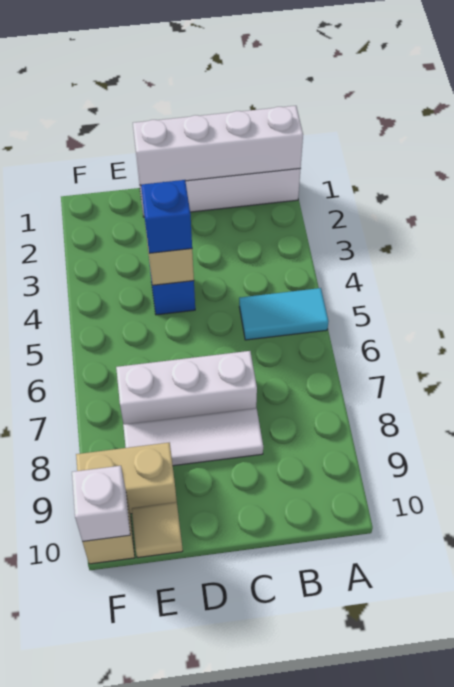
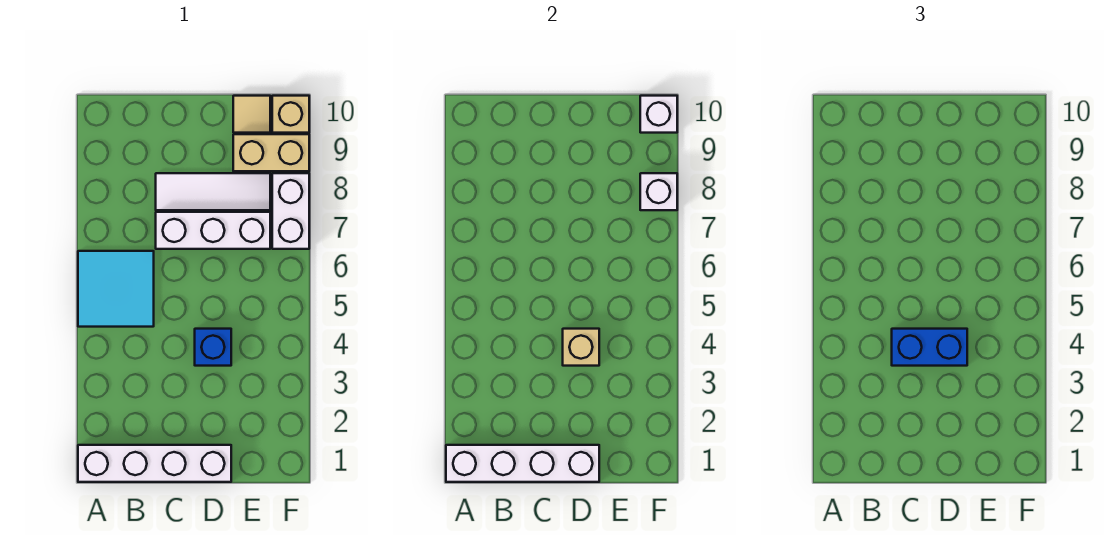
cyan tile A5:B5 level 1 -> cyan tile A5:B6 level 1
blue brick D4 level 3 -> blue brick C4:D4 level 3
none -> white brick F7:F8 level 1
none -> white brick F8 level 2

